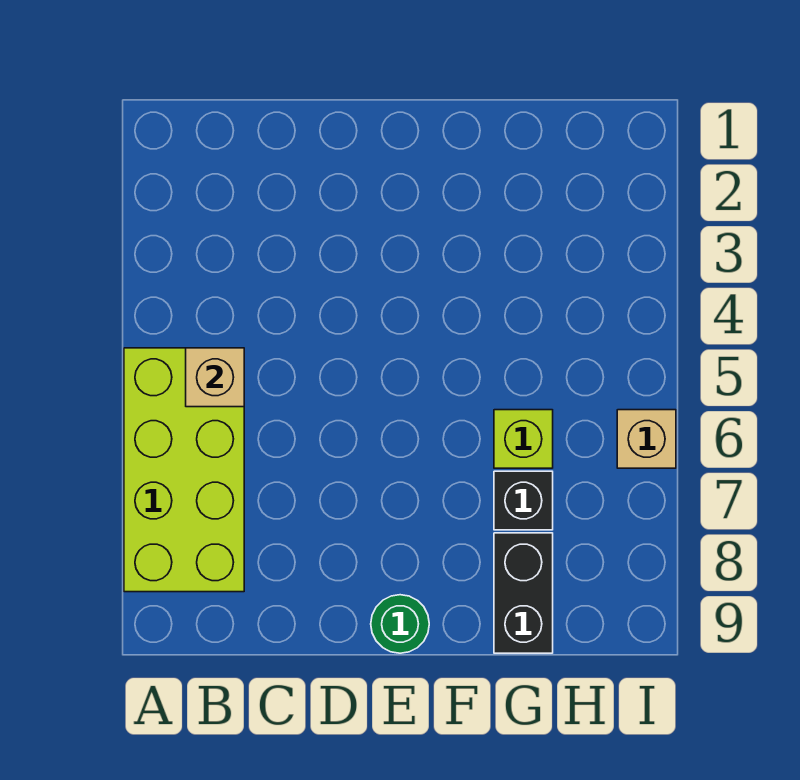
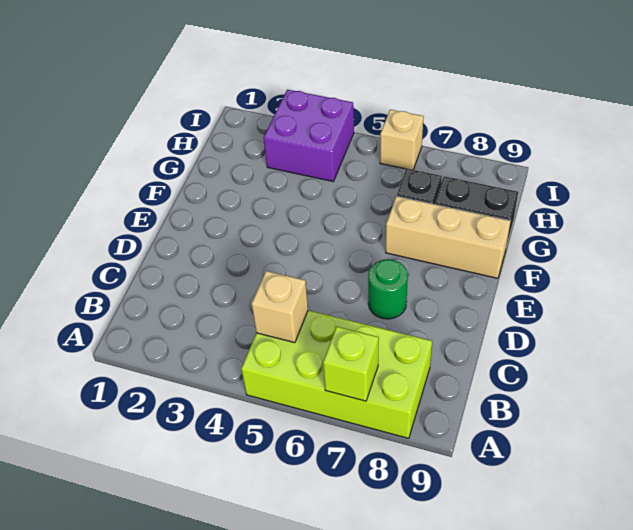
green round brick E9 level 1 -> green round brick D7 level 1
none -> tan brick F7:F9 level 1
lime brick G6 level 1 -> lime brick A7 level 2
none -> purple brick H3:I4 level 1

